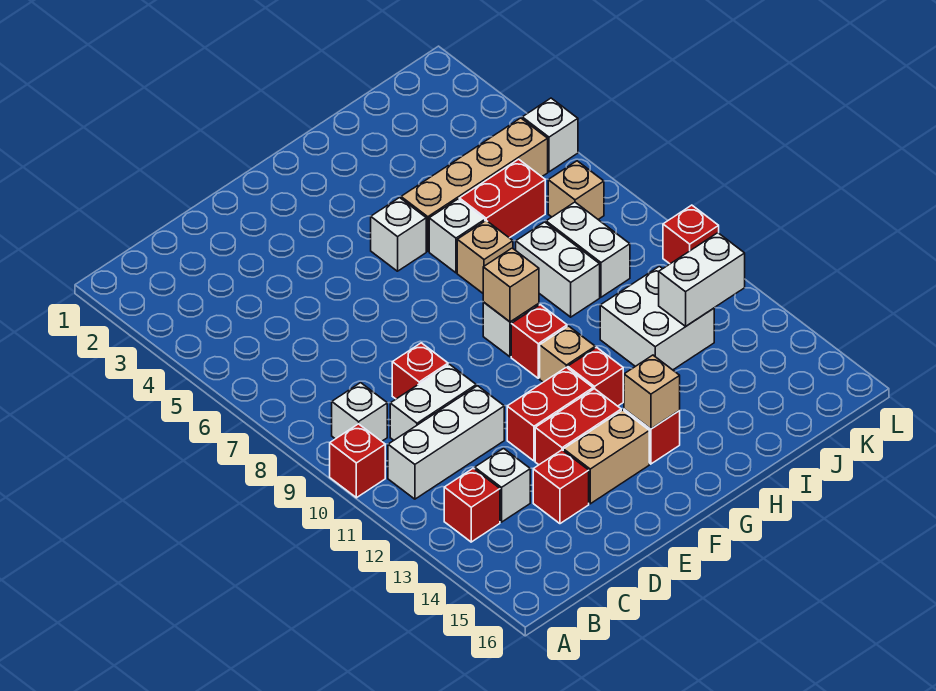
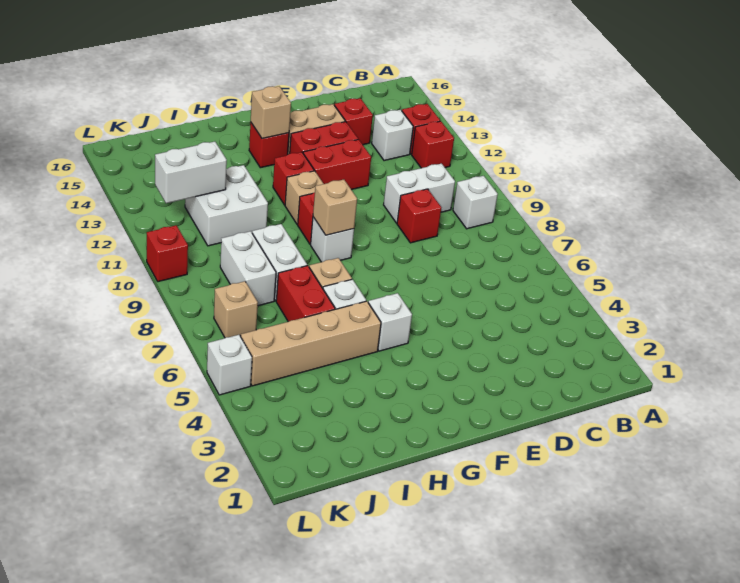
red brick A10 level 1 -> red brick B12 level 1
white brick B11:D11 level 1 -> none
red brick I6:J6 level 1 -> red brick I6:I7 level 1

